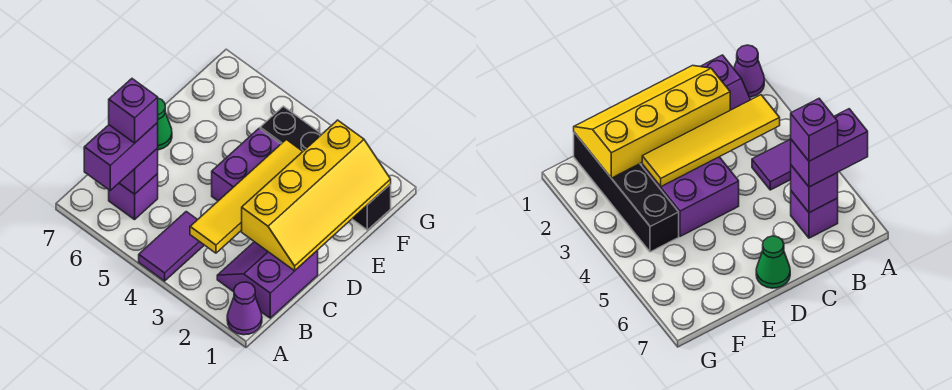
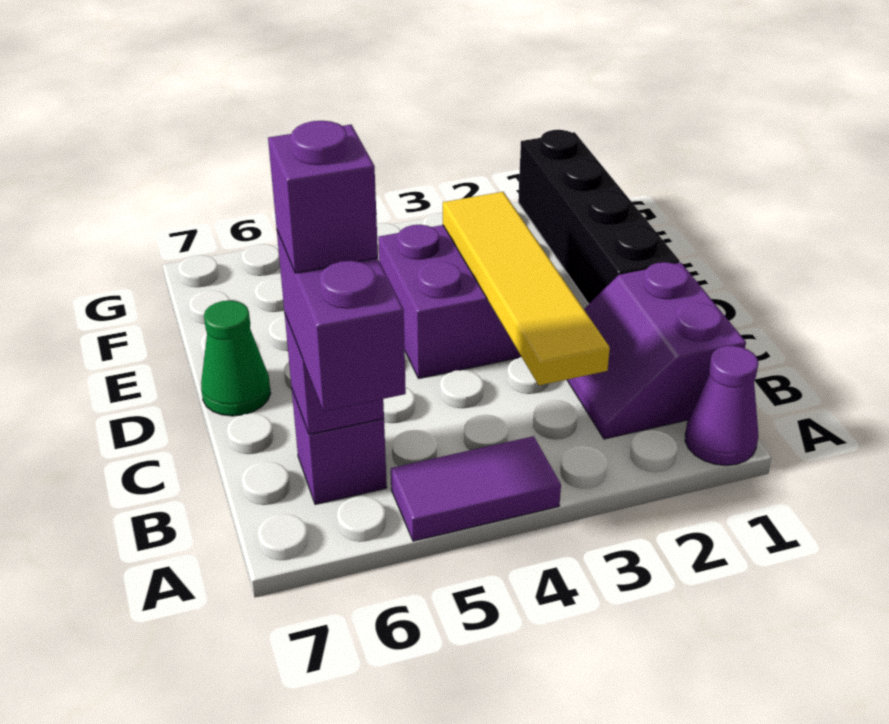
purple tile A4:B4 level 1 -> purple tile A4:A5 level 1
yellow slope C1:F2 level 2 top 2 -> none
black brick F1:F4 level 1 -> black brick D1:G1 level 1

